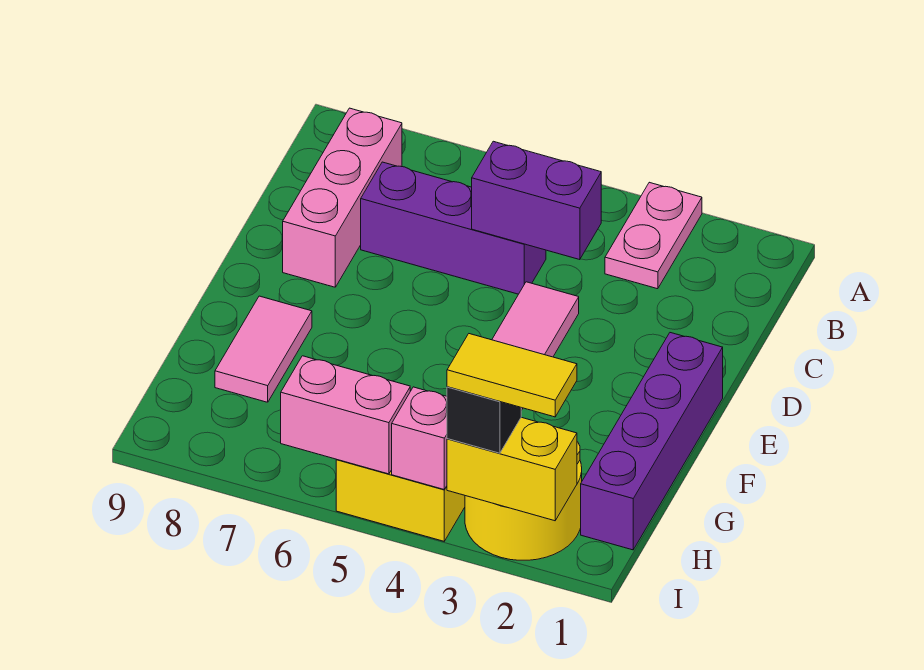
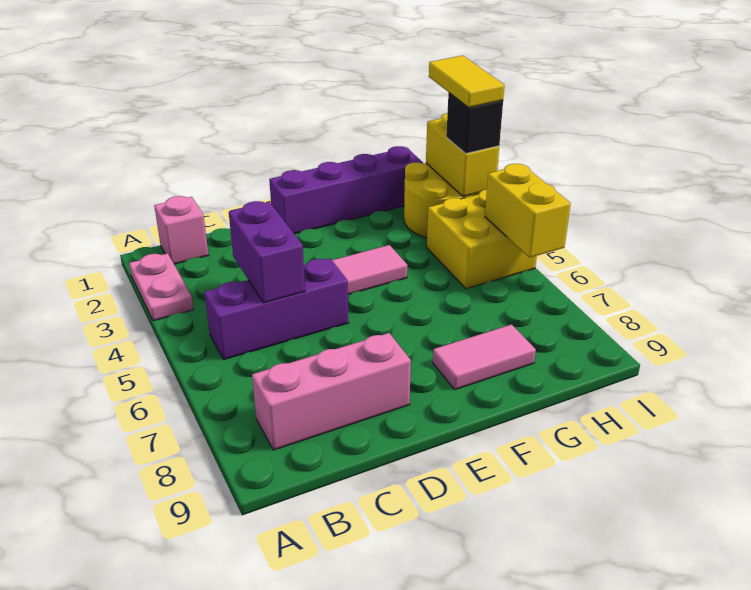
pink plate A3:B3 level 1 -> pink plate A2:A3 level 1
purple brick C5:C7 level 1 -> purple brick B5:D5 level 1
pink brick I4 level 2 -> pink brick B1 level 1
pink brick I5:I6 level 2 -> yellow brick I5:I6 level 2

